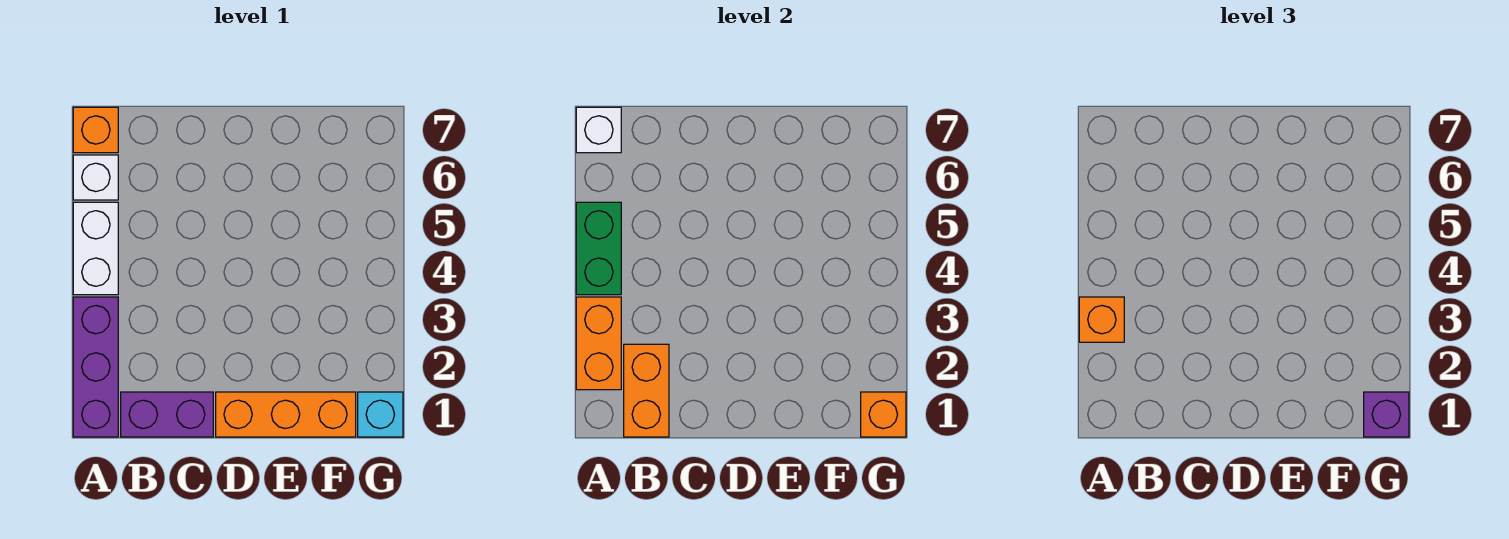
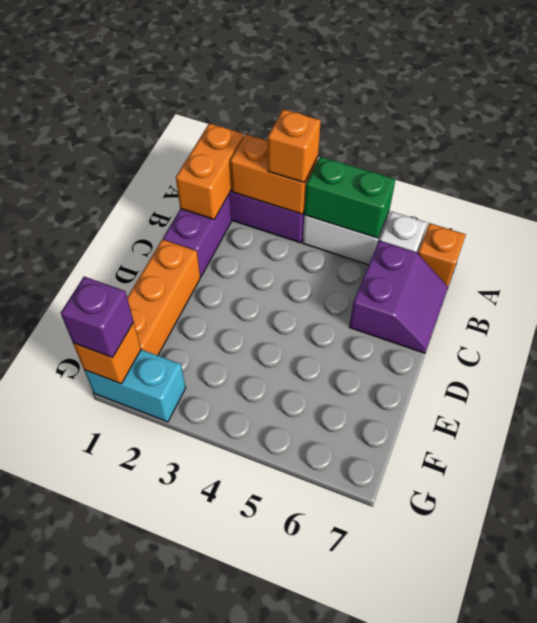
white brick A7 level 2 -> none
orange brick B1:B2 level 2 -> orange brick A1:B1 level 2
none -> purple slope B6:C7 level 1 top 6
cyan brick G1 level 1 -> cyan brick G1:G2 level 1

